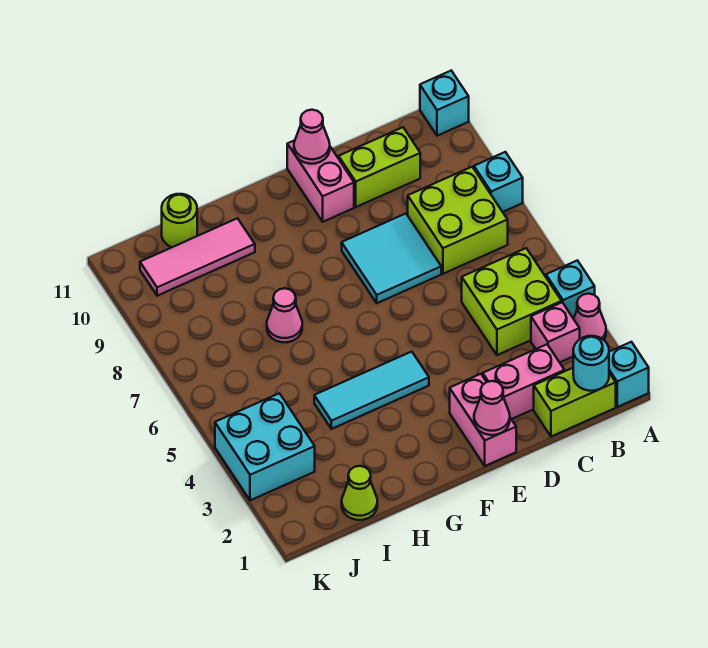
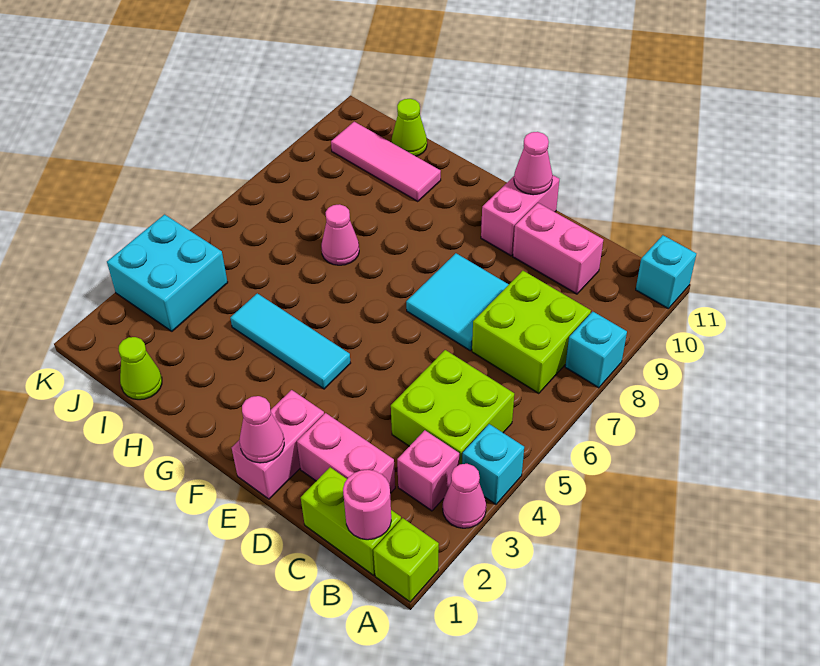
cyan brick A1 level 1 -> lime brick A1 level 1
cyan round brick B1 level 2 -> pink round brick B1 level 2
lime brick C10:D10 level 1 -> pink brick C10:D10 level 1
lime round brick I11 level 1 -> lime cone I11 level 1

